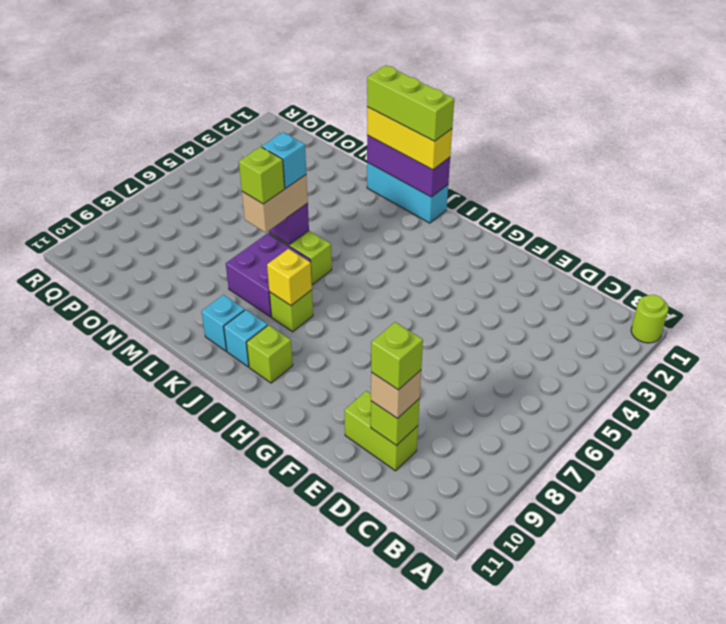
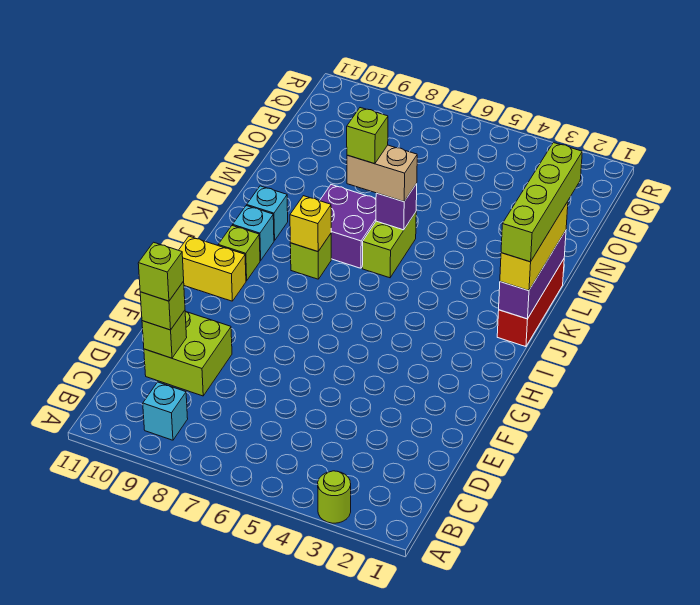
lime round brick A1 level 1 -> lime round brick A3 level 1
lime brick D10:E10 level 1 -> lime brick D9:E10 level 1
tan brick D10 level 3 -> lime brick D10 level 3
none -> yellow brick H10:H11 level 1
cyan brick J1:L1 level 1 -> red brick J1:L1 level 1
lime brick J1:L1 level 4 -> lime brick J1:M1 level 4
cyan brick L6 level 4 -> cyan brick B9 level 1

